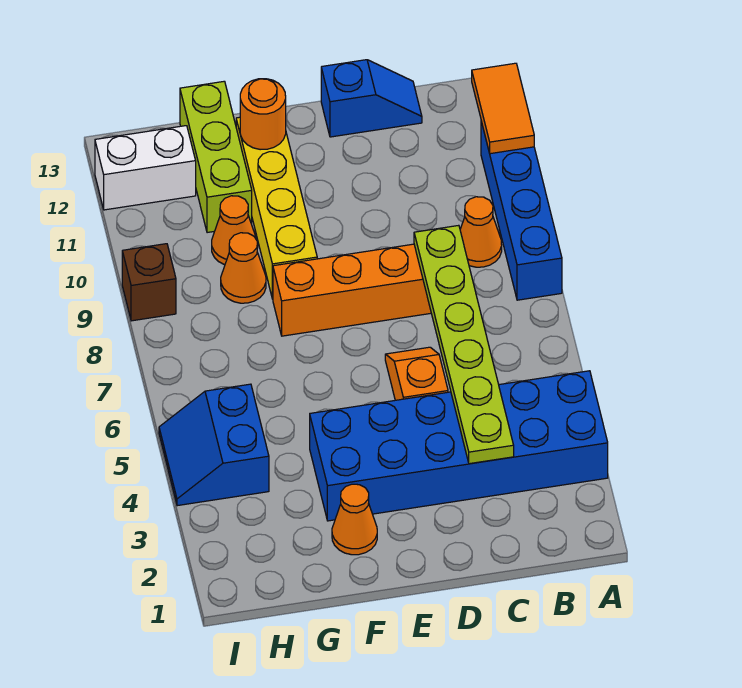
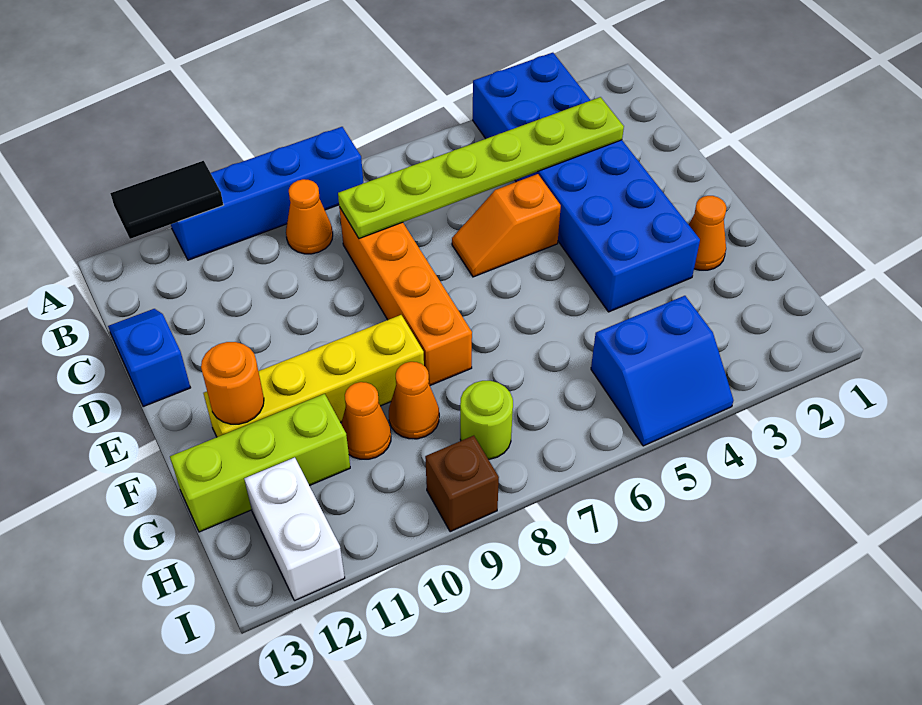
orange tile A11:A12 level 2 -> black tile A11:A12 level 2
none -> lime round brick H8 level 1

